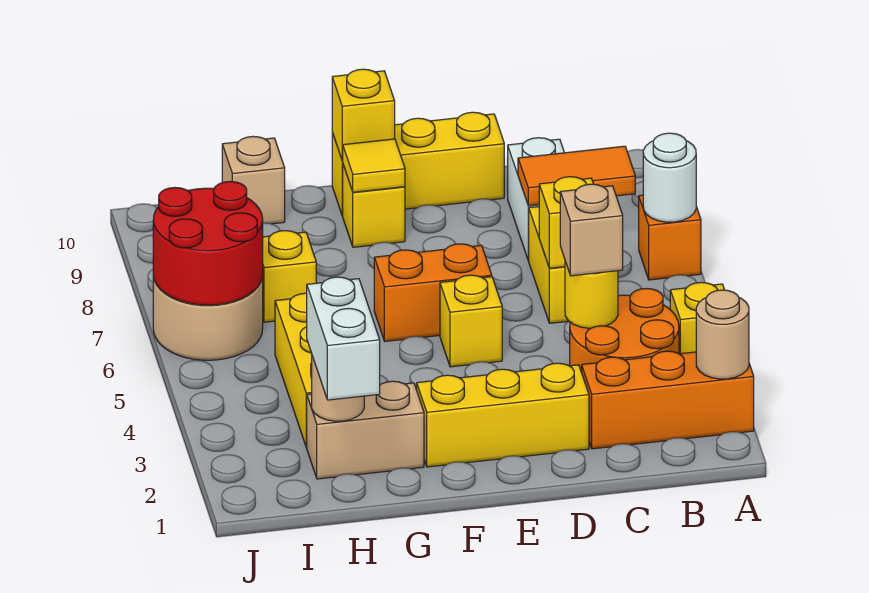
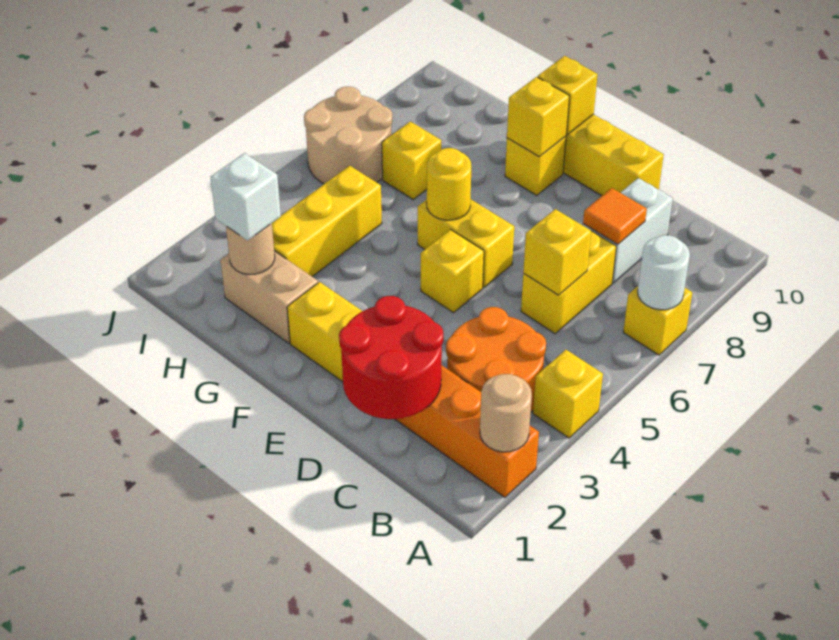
orange brick A7 level 1 -> yellow brick A7 level 1
orange tile B8:C8 level 2 -> orange tile C8 level 2
yellow round brick C4 level 2 -> yellow round brick F6 level 2
tan brick C4 level 3 -> none
orange brick E6:F6 level 1 -> yellow brick E6:F6 level 1
yellow tile F9 level 2 -> yellow brick F9 level 2
white brick H1:H2 level 3 -> white brick H2 level 3
tan brick H10 level 1 -> none
red round brick I6:J7 level 2 -> red round brick C1:D2 level 2

